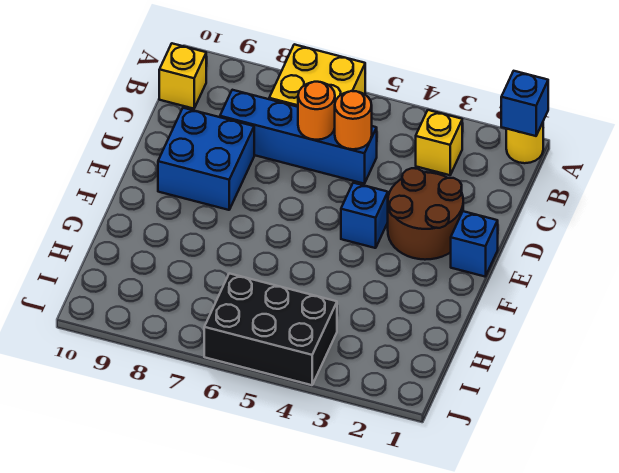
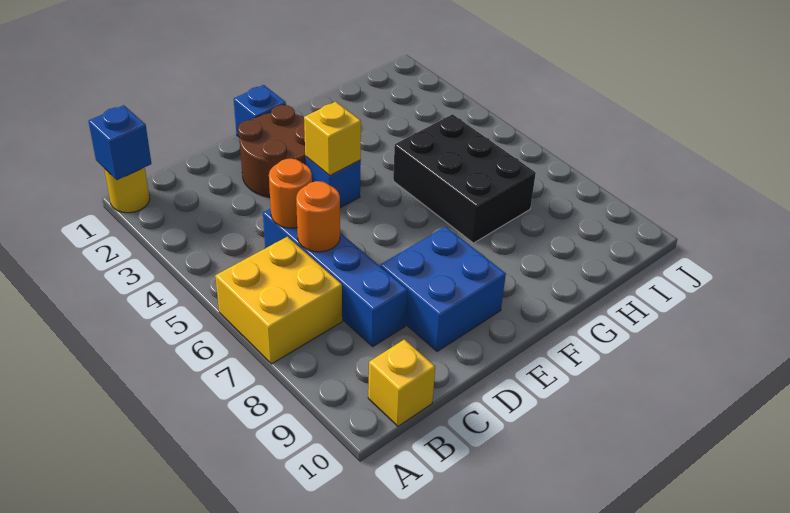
yellow brick B3 level 1 -> yellow brick E4 level 2
black brick I4:J6 level 1 -> black brick G5:H7 level 1

